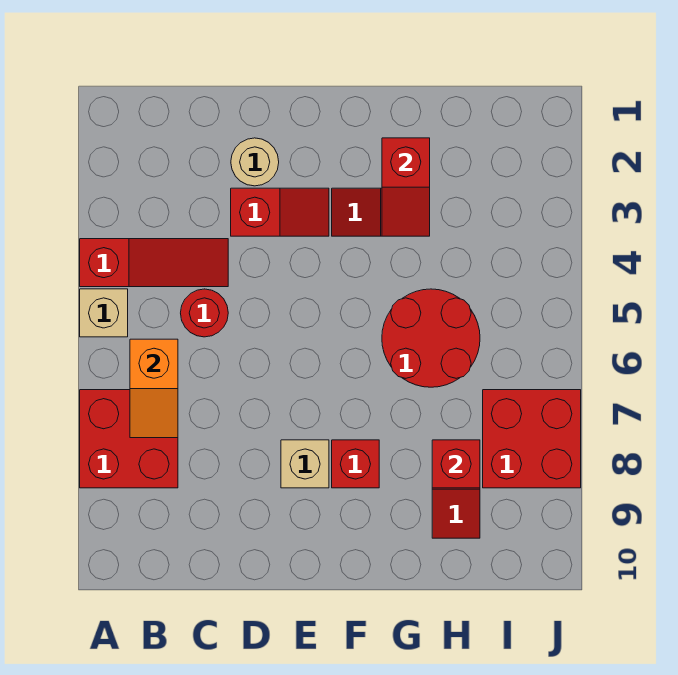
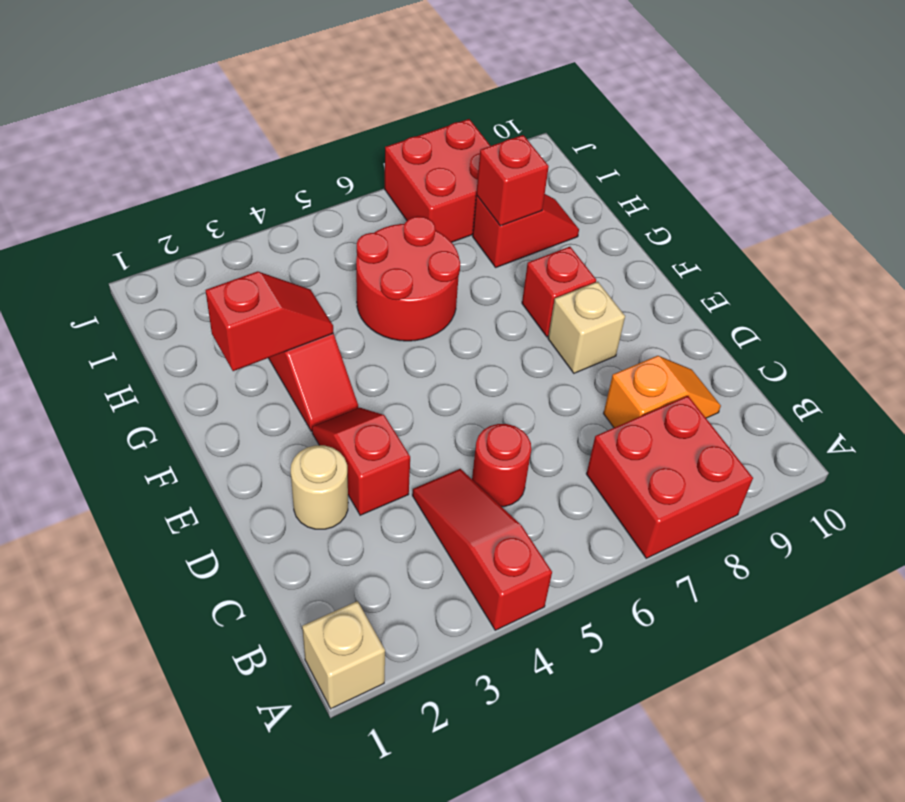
tan brick A5 level 1 -> tan brick A1 level 1
orange slope B6:B7 level 2 top 6 -> orange slope C8:C9 level 1 top 8

